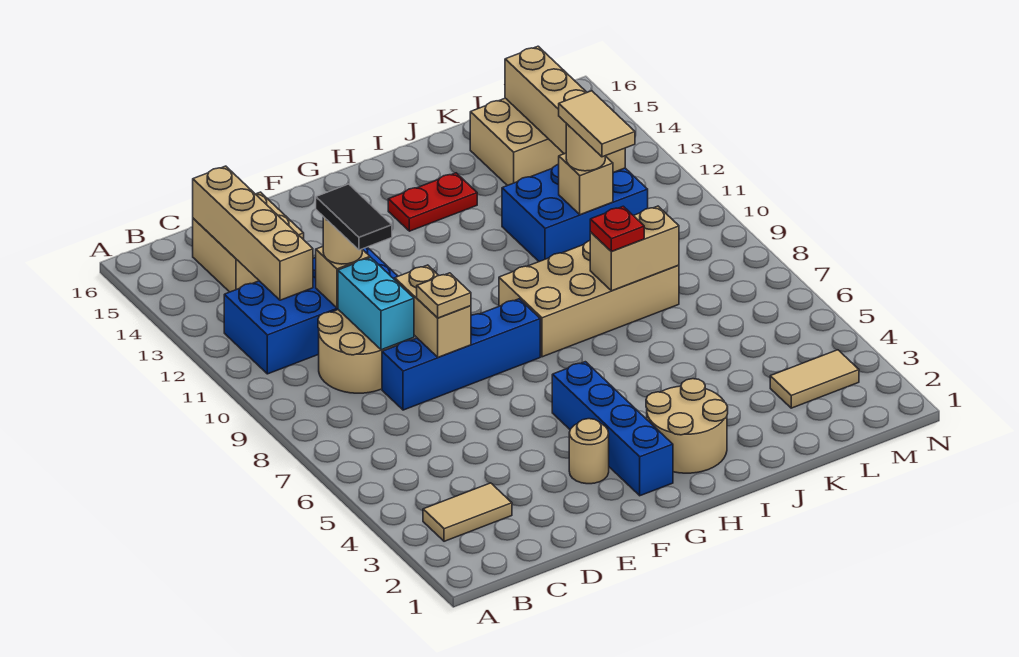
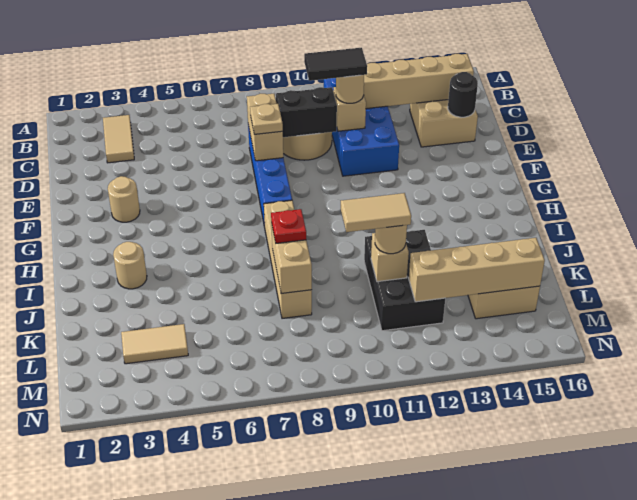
cyan brick D9:D10 level 2 -> black brick D9:D10 level 2
none -> black round brick D15 level 2
tan brick E8:E9 level 2 -> tan brick D8:E8 level 2
blue brick G2:G5 level 1 -> none
tan round brick H2:I3 level 1 -> tan round brick I3 level 1
tan brick H8:K9 level 1 -> tan brick H8:K8 level 1
red plate H14:I14 level 1 -> none
blue brick J11:L12 level 1 -> black brick J11:L12 level 1
tan tile L3:M3 level 1 -> tan tile L3:L4 level 1

